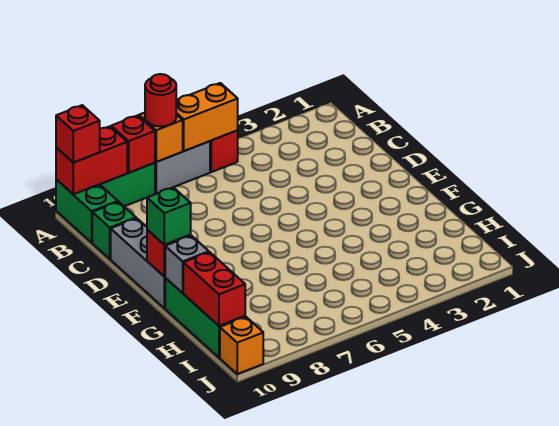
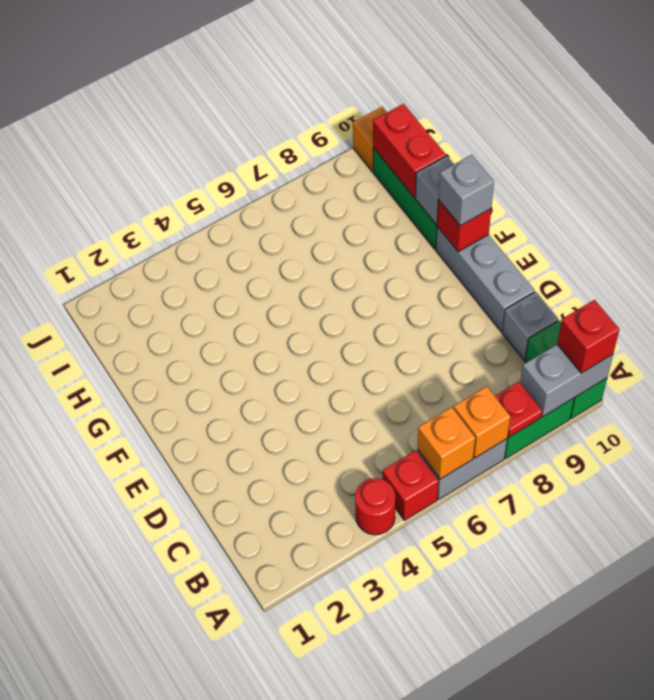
orange brick A5:A6 level 2 -> orange brick A6 level 2
red round brick A7 level 3 -> red round brick A4 level 1
red brick A8 level 2 -> red plate A8 level 2
red brick A9:A10 level 2 -> grey brick A9:A10 level 2
green brick C10 level 1 -> grey brick C10 level 1
green brick F10 level 3 -> grey brick F10 level 3

